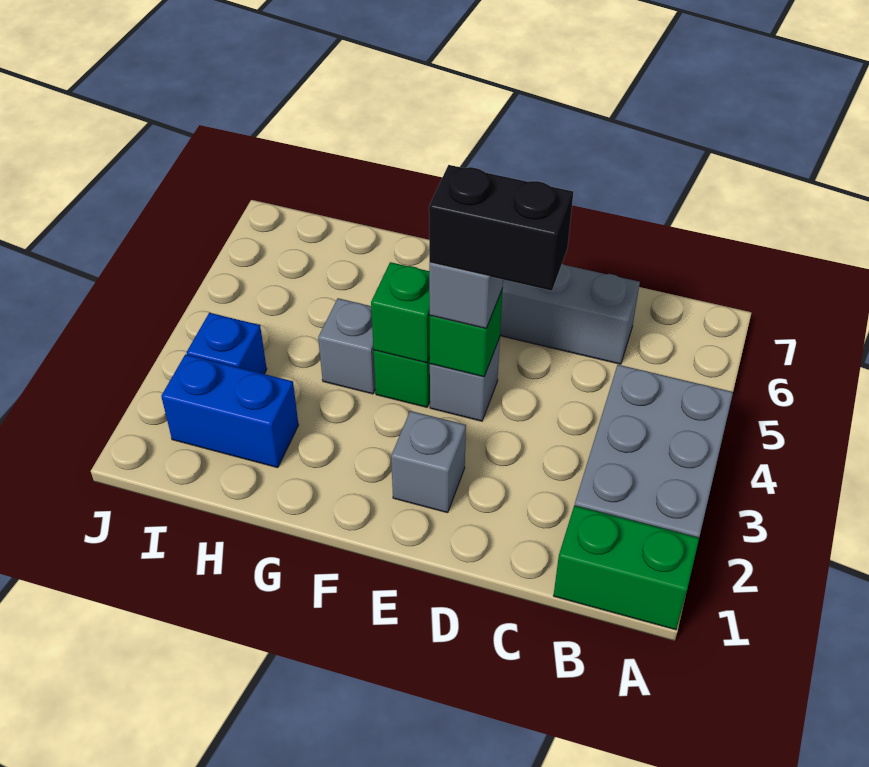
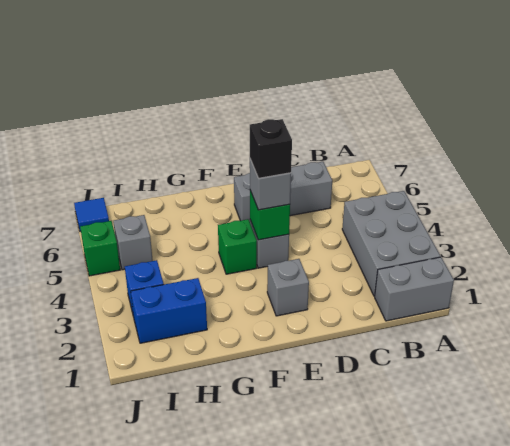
green brick A1:B1 level 1 -> grey brick A1:B1 level 1
black brick D4:E4 level 4 -> black brick E4 level 4
green brick F4 level 2 -> green brick J5 level 1
grey brick G4 level 1 -> grey brick I5 level 1
none -> blue tile J7 level 1

